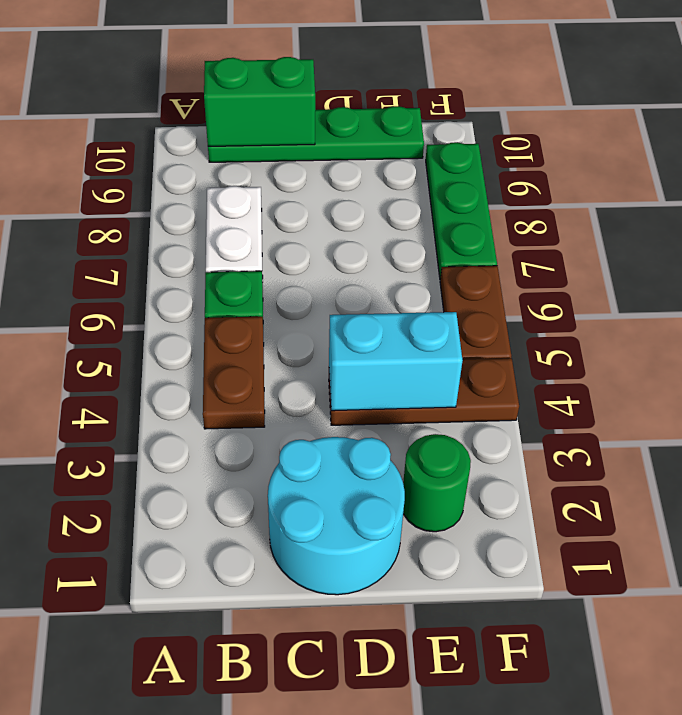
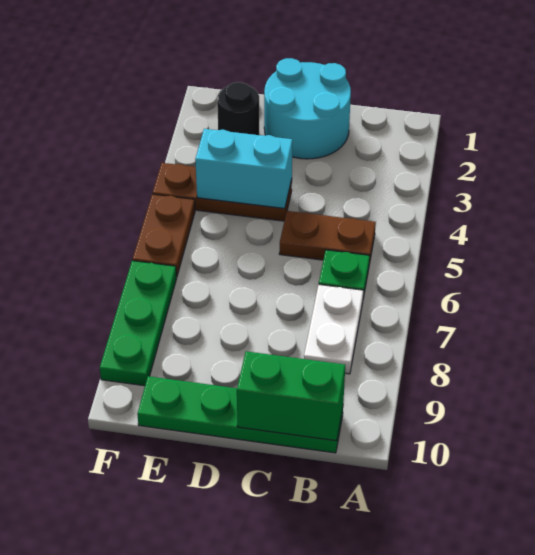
brown plate B4:B5 level 1 -> brown plate B5:C5 level 1
green round brick E2 level 1 -> black round brick E2 level 1

